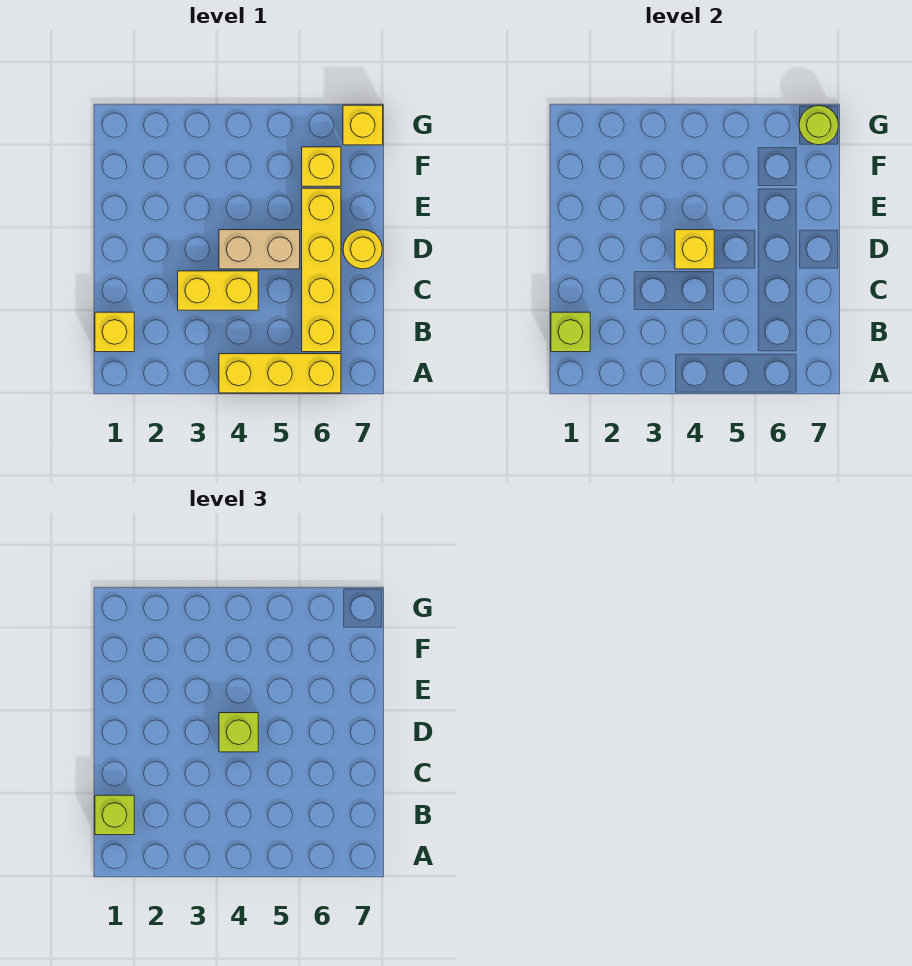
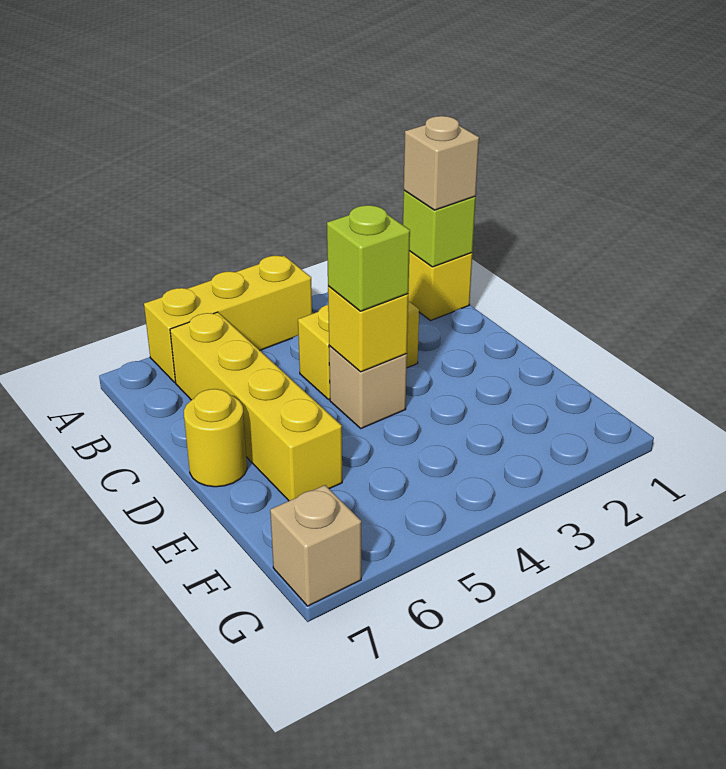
lime brick B1 level 3 -> tan brick B1 level 3
tan brick D4:D5 level 1 -> tan brick D4 level 1
yellow brick F6 level 1 -> none
yellow brick G7 level 1 -> tan brick G7 level 1
lime round brick G7 level 2 -> none

